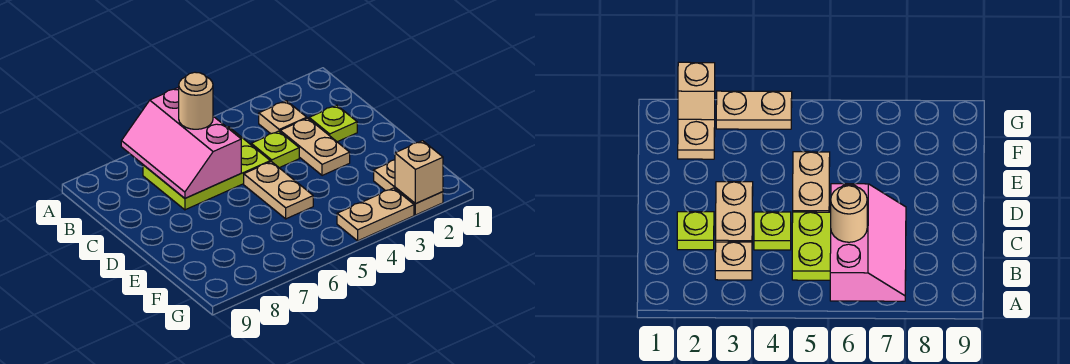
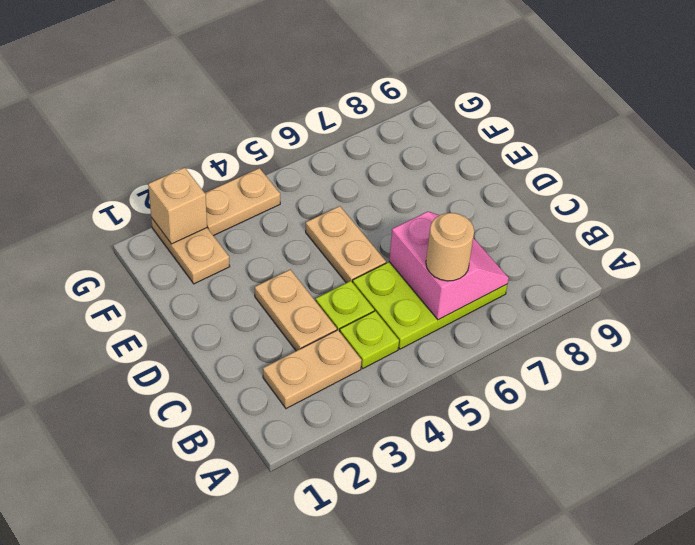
pink slope A6:C7 level 2 top 6 -> pink slope B6:C7 level 2 top 6
tan plate B3 level 1 -> tan plate B2:B3 level 1
lime plate C2 level 1 -> lime plate B4 level 1

